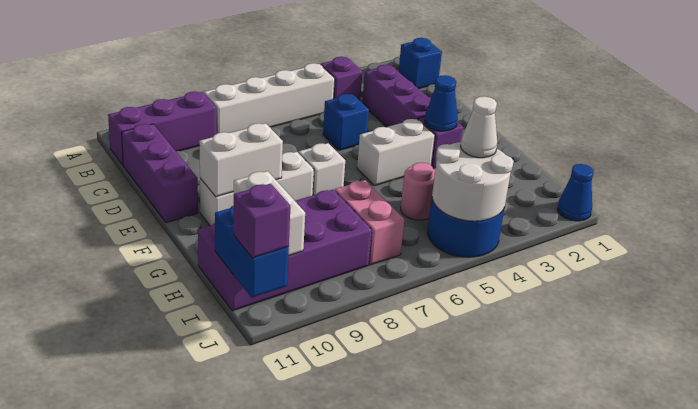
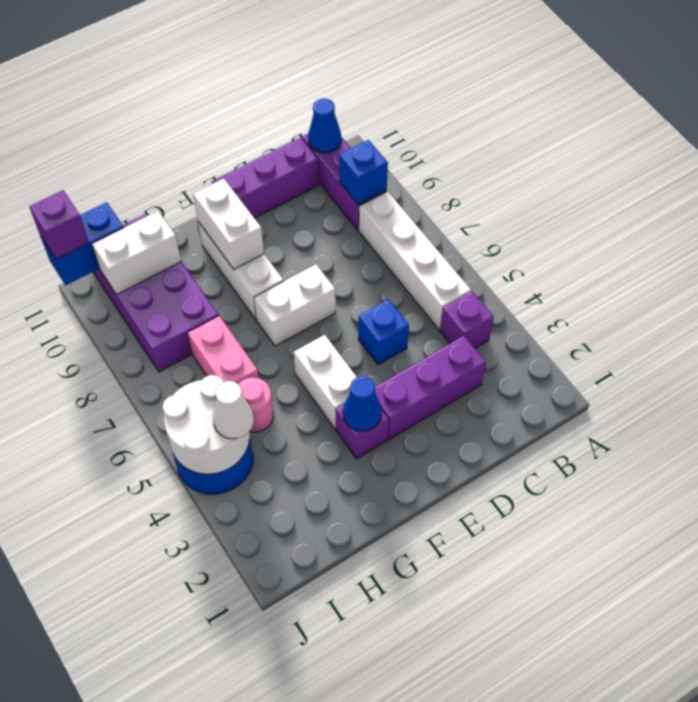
blue brick B1 level 1 -> blue brick B9 level 2
white brick F7 level 1 -> white brick E7:F7 level 1
pink brick H7:I7 level 1 -> pink brick H6:H7 level 1
blue cone J1 level 1 -> blue cone B11 level 2

